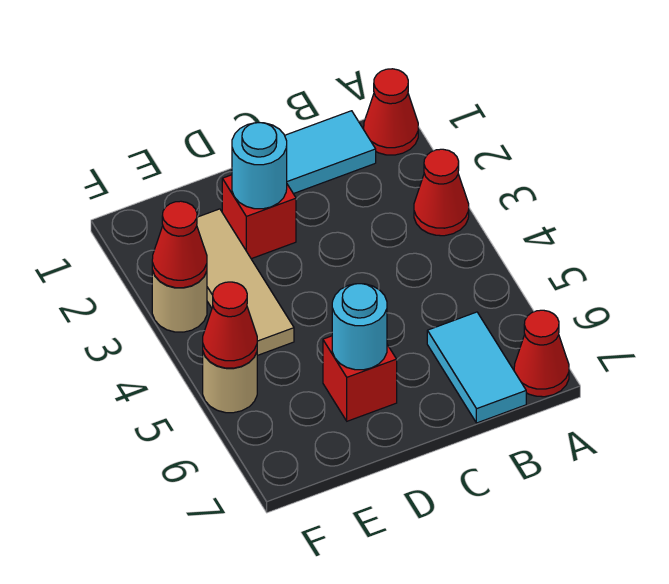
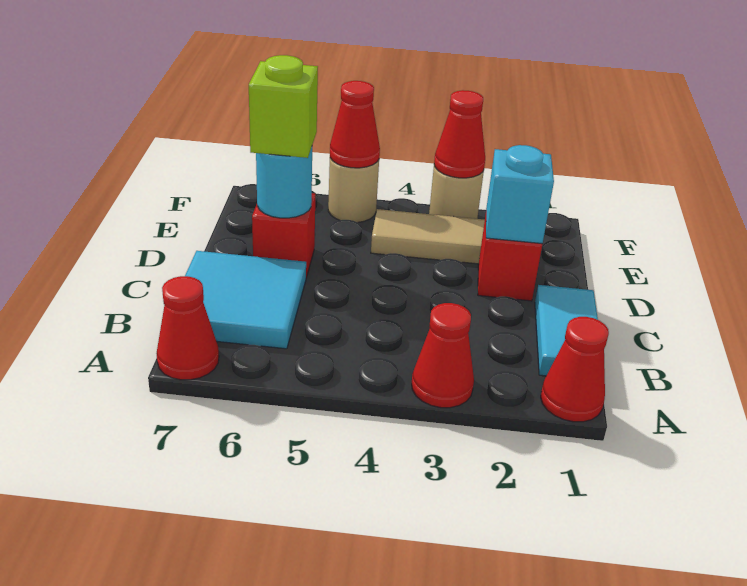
cyan tile B6:B7 level 1 -> cyan tile B6:C7 level 1
cyan round brick D2 level 2 -> cyan brick D2 level 2
none -> lime brick D6 level 3

